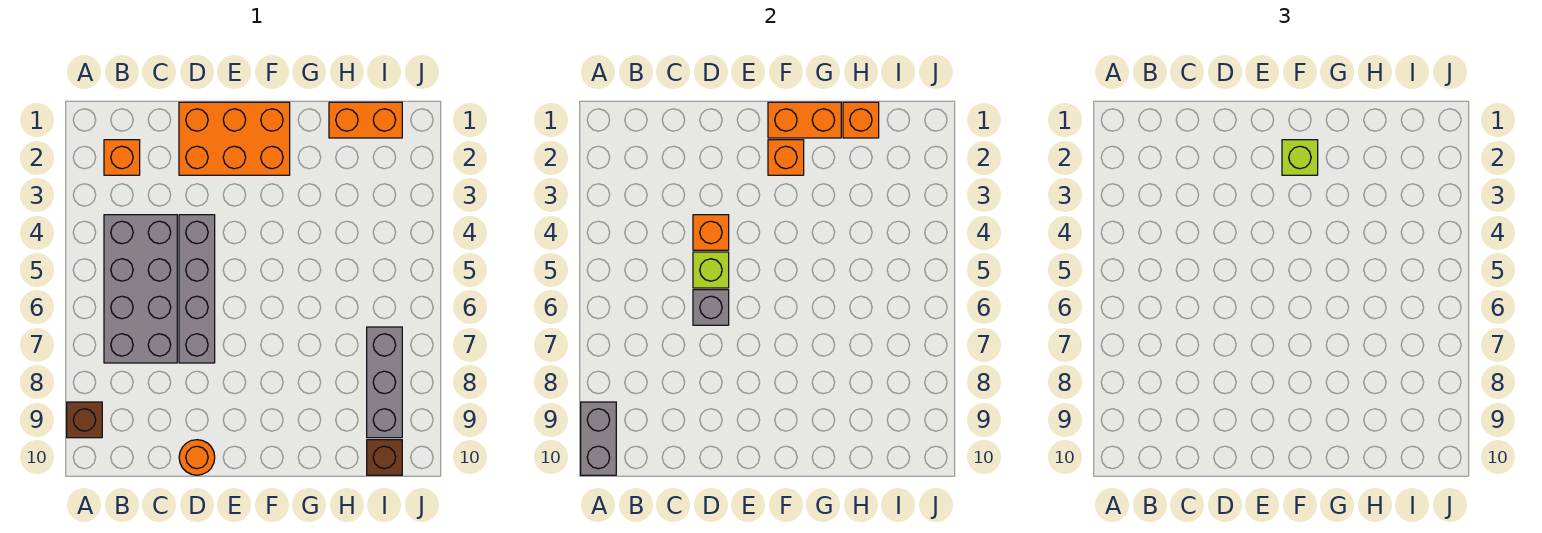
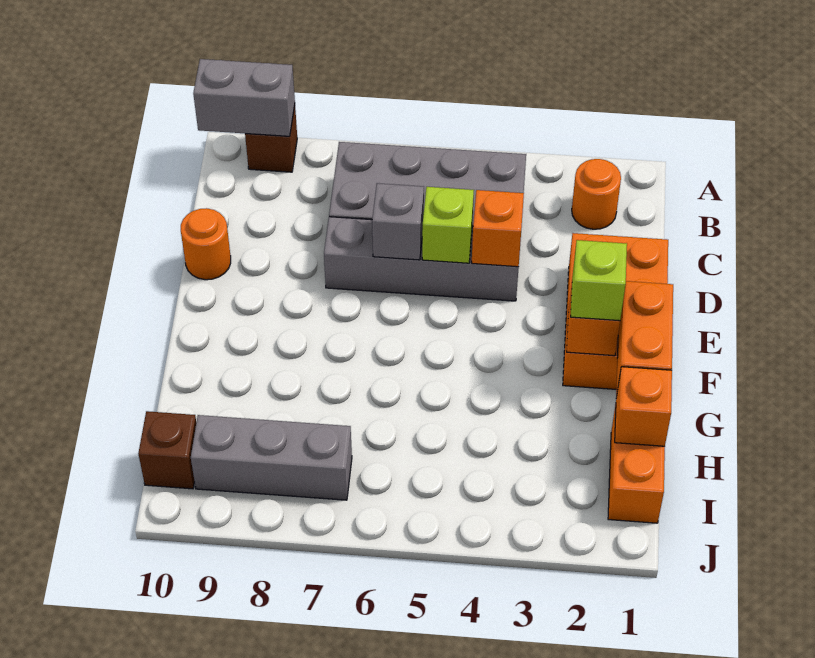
orange brick B2 level 1 -> orange round brick B2 level 1

